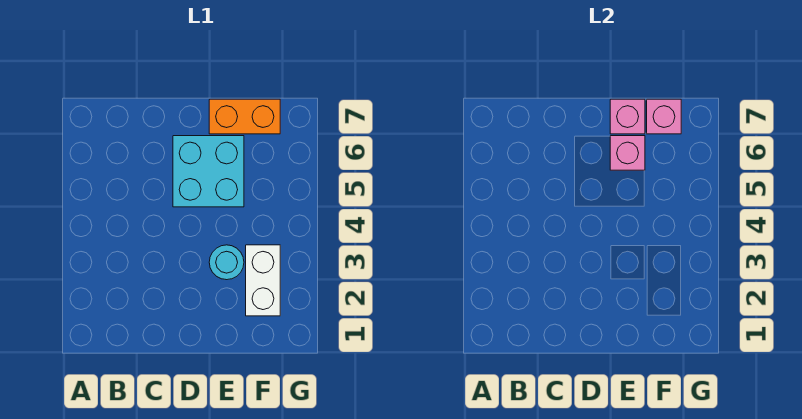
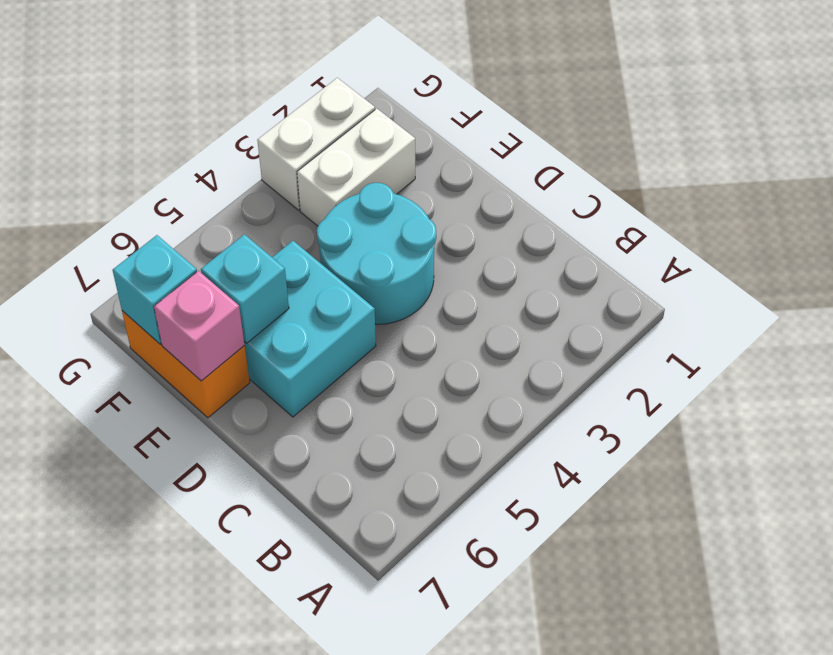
cyan round brick E3 level 1 -> cyan round brick D3:E4 level 1
pink brick E6 level 2 -> cyan brick E6 level 2
pink brick F7 level 2 -> cyan brick F7 level 2
none -> white brick G2:G3 level 1

